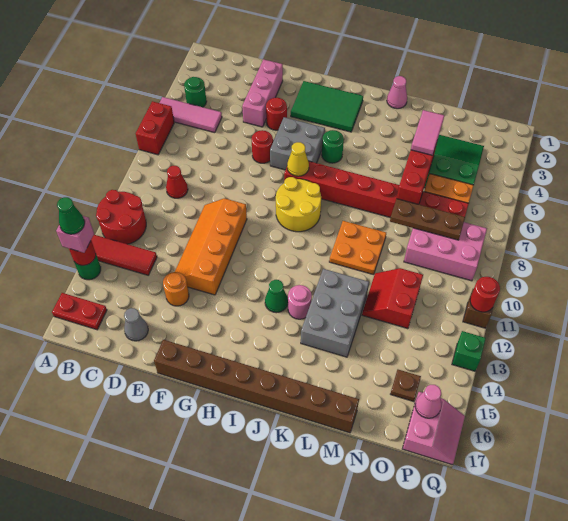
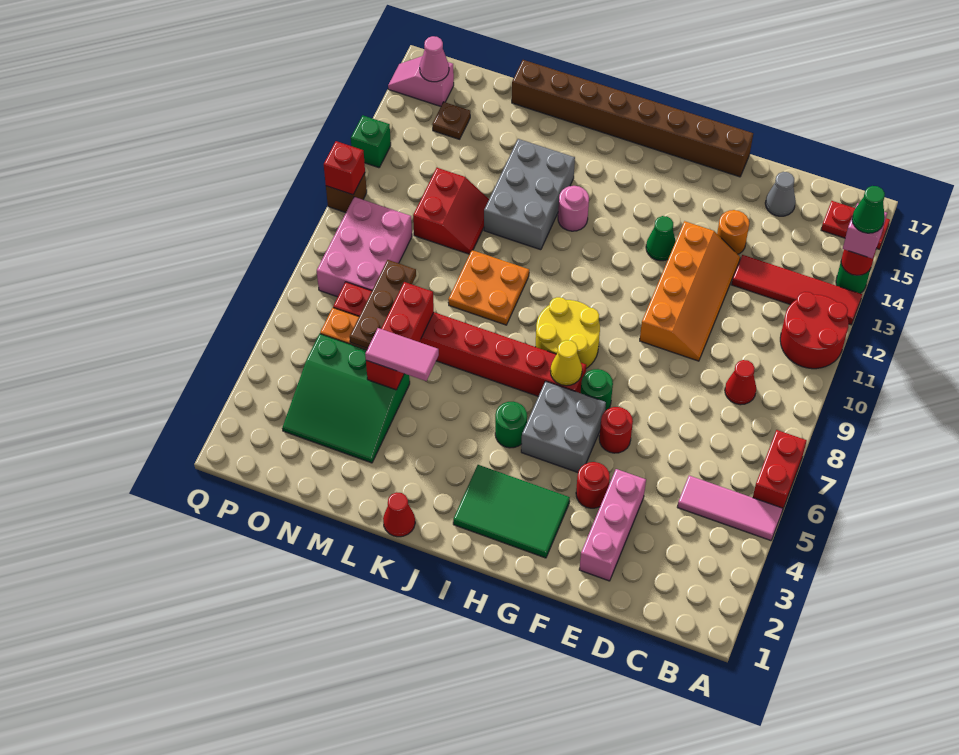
red tile A13:C13 level 1 -> red tile A13:D13 level 1
green round brick B4 level 1 -> green round brick G7 level 1
green cone I13 level 1 -> green cone G13 level 1
pink cone K1 level 1 -> red cone K1 level 1
pink tile M4:M5 level 3 -> pink tile L5:M5 level 3
brown plate M8:O8 level 2 -> brown plate N6:N8 level 2
pink brick N8:P9 level 1 -> pink brick O8:P10 level 1
pink slope P16:Q17 level 1 top P -> pink slope P16:Q16 level 1 top P
red round brick Q11 level 2 -> red brick Q11 level 2

